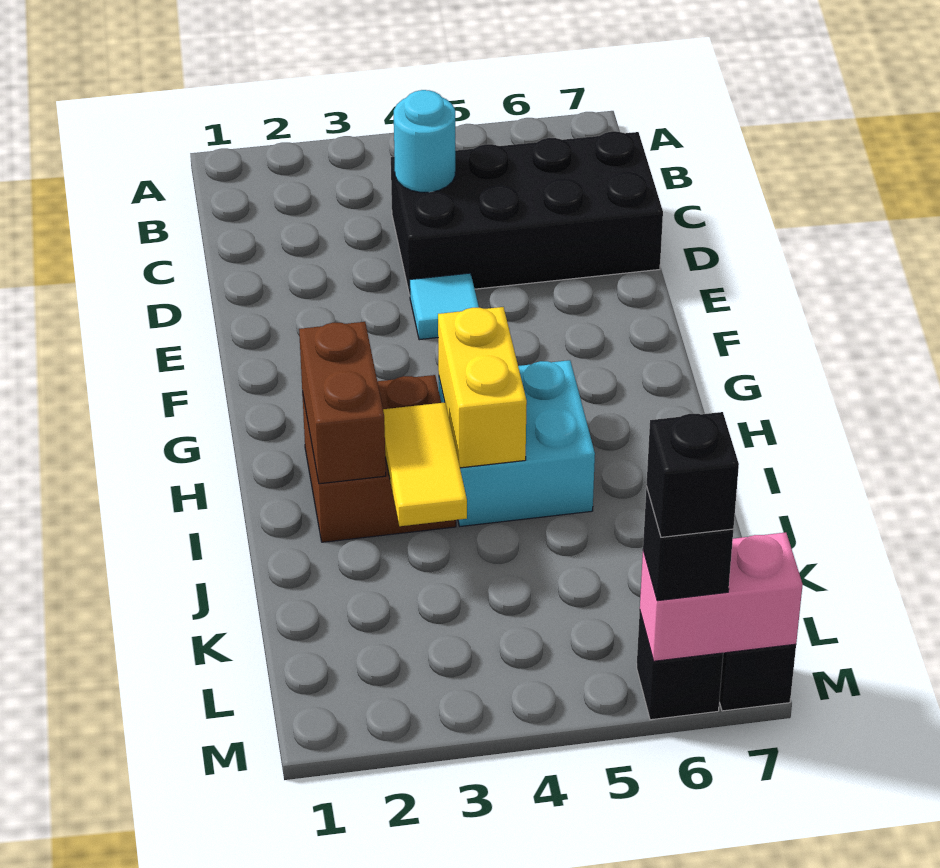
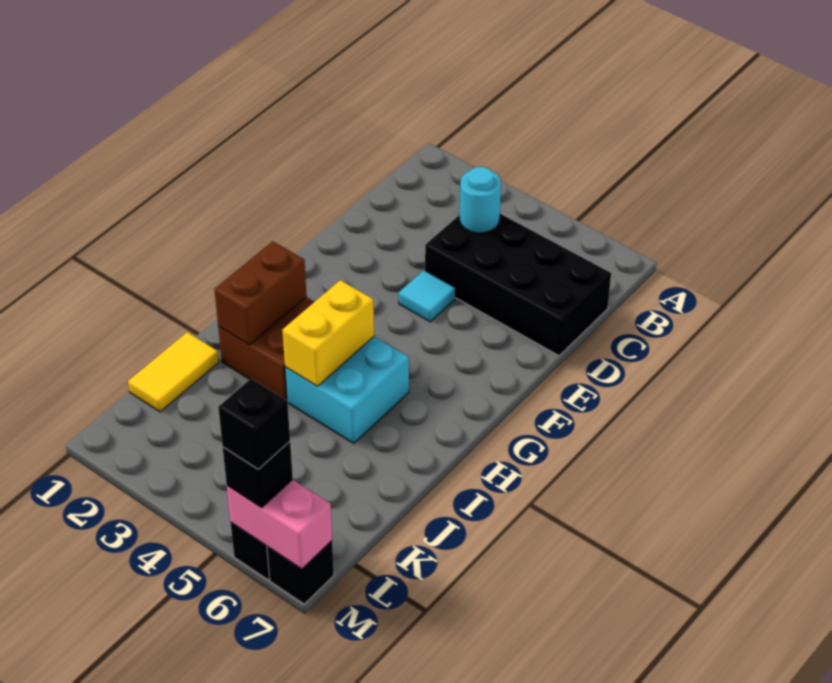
yellow tile I3:J3 level 2 -> yellow tile J1:K1 level 1

